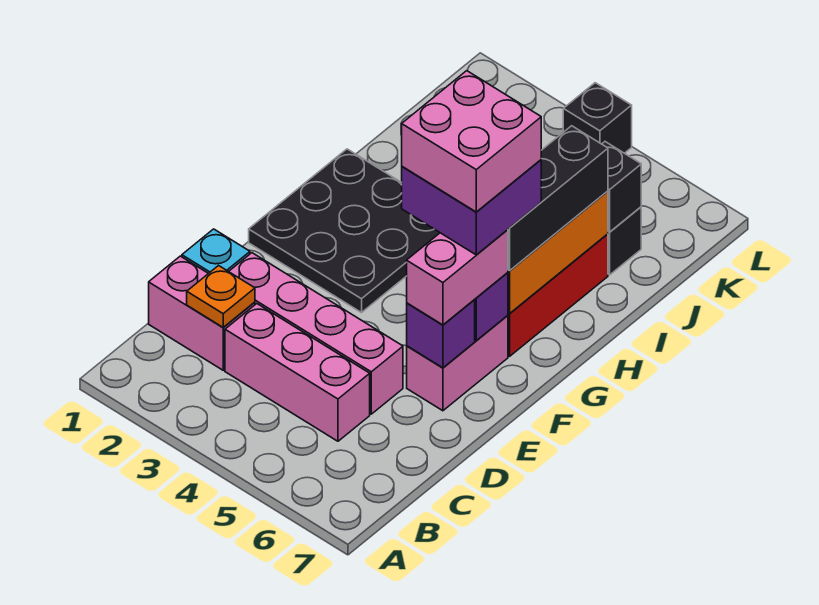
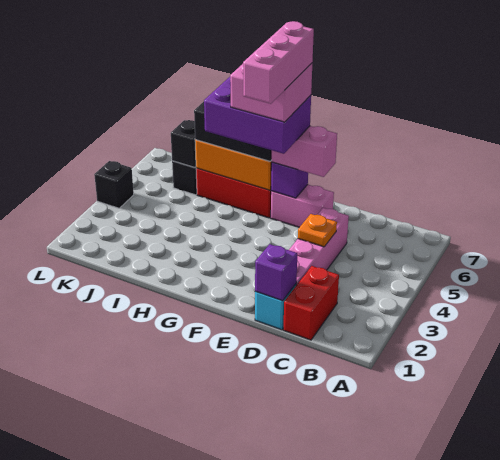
pink brick C1:C2 level 1 -> red brick C1:C2 level 1
orange plate C2 level 2 -> orange plate D4 level 2
pink brick C3:C5 level 1 -> pink brick F4:F6 level 6
purple brick E6 level 2 -> purple brick D1 level 2
black plate F1:H3 level 1 -> none
purple brick F5:G6 level 4 -> purple brick F5:H6 level 4

